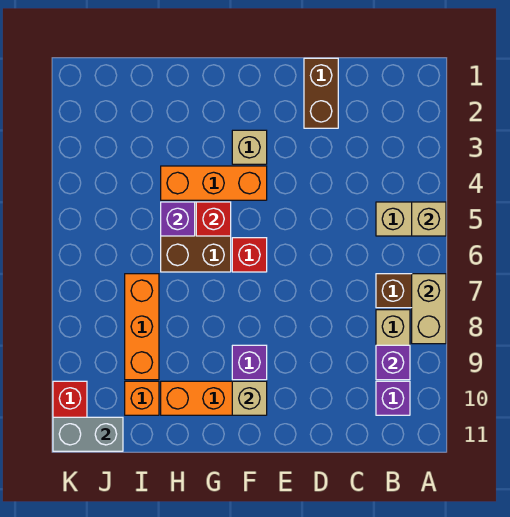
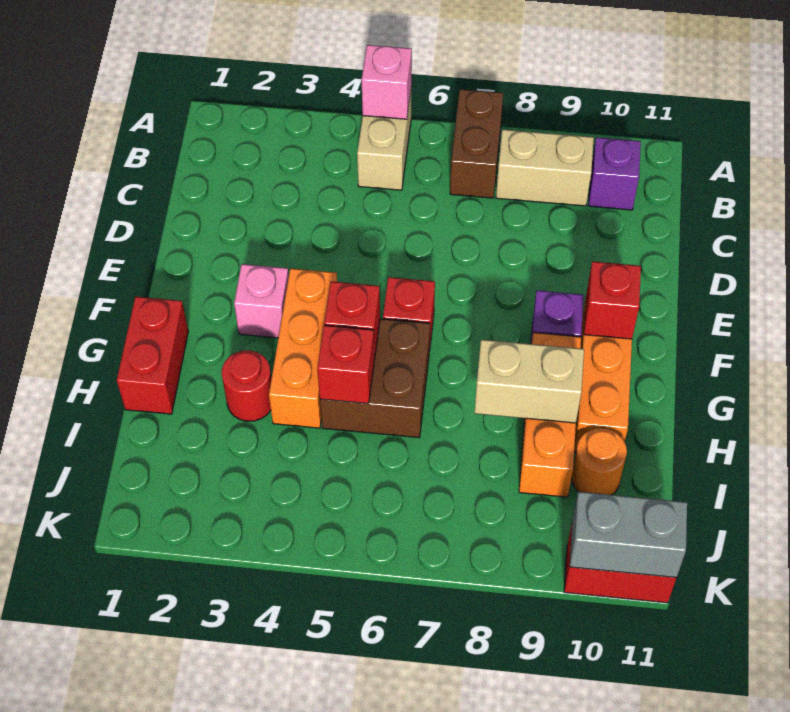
tan brick A5 level 2 -> pink brick A5 level 2
tan brick A7:A8 level 2 -> tan brick H8:H9 level 2
purple brick B9 level 2 -> none
brown brick D1:D2 level 1 -> none
tan brick F3 level 1 -> pink brick F3 level 1
tan brick F10 level 2 -> red brick F10 level 2
none -> red brick G1:H1 level 1
none -> red round brick H3 level 1
purple brick H5 level 2 -> red brick H5 level 2
orange brick I7:I9 level 1 -> orange brick G9:I9 level 1
orange brick I10 level 1 -> orange round brick I10 level 1
grey brick J11:K11 level 2 -> grey brick K10:K11 level 2

